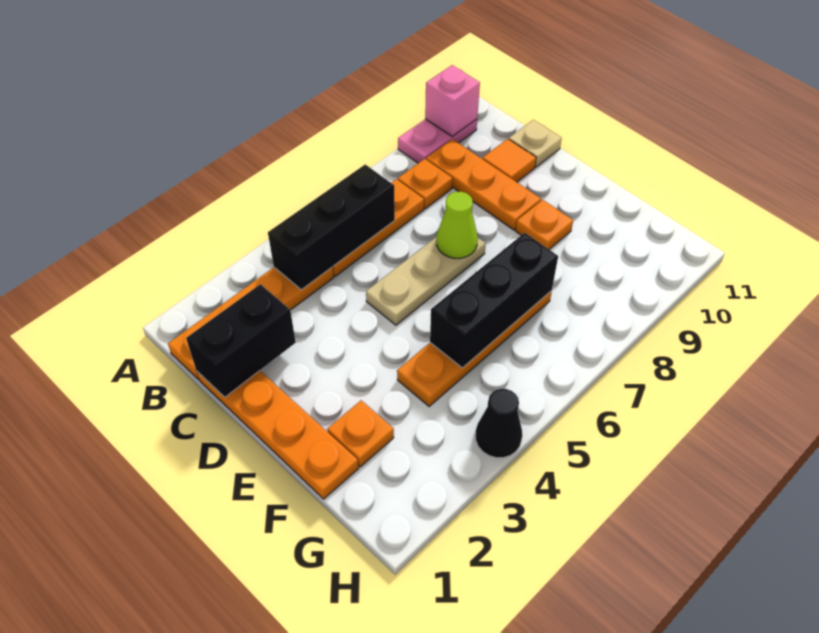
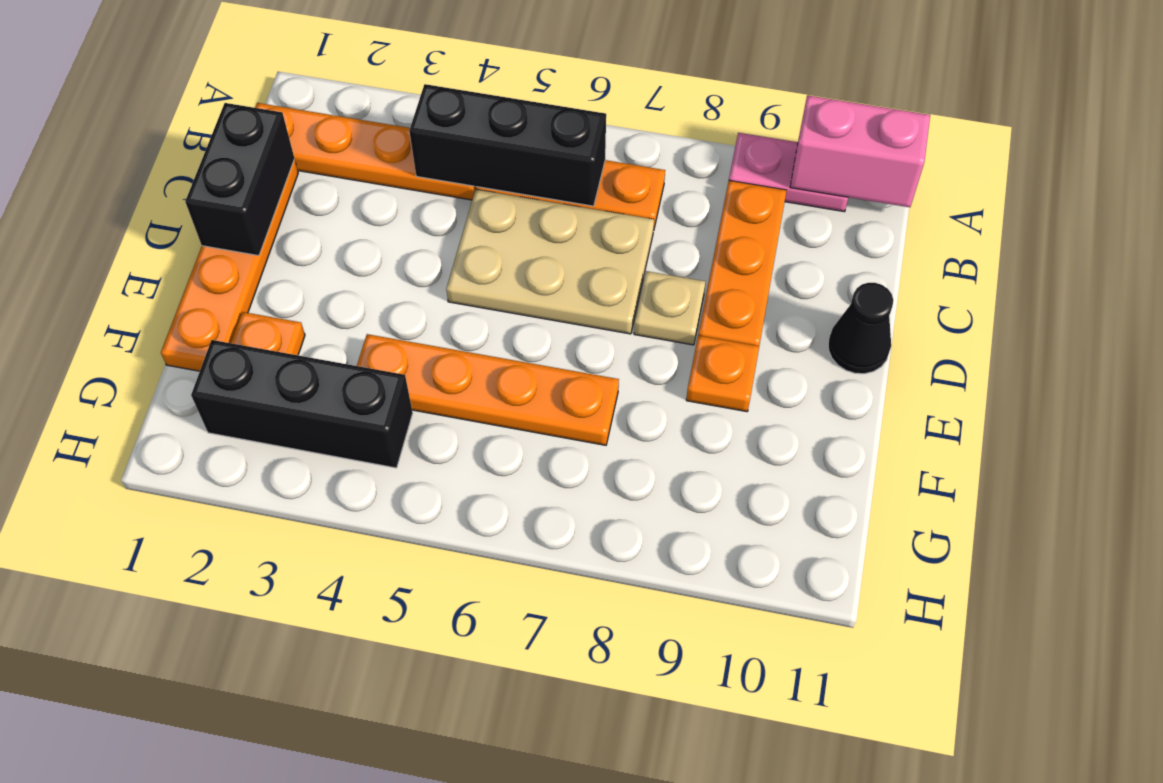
pink brick A10 level 2 -> pink brick A10:A11 level 2
orange plate B8 level 1 -> none
black brick C1:C2 level 2 -> black brick C1:D1 level 2
orange tile C10 level 1 -> none
tan plate C11 level 1 -> tan plate D8 level 1
tan plate D5:D7 level 1 -> tan plate C5:D7 level 1
lime cone D7 level 2 -> none
black brick F5:F7 level 2 -> black brick G2:G4 level 1
black cone H4 level 1 -> black cone D11 level 1

